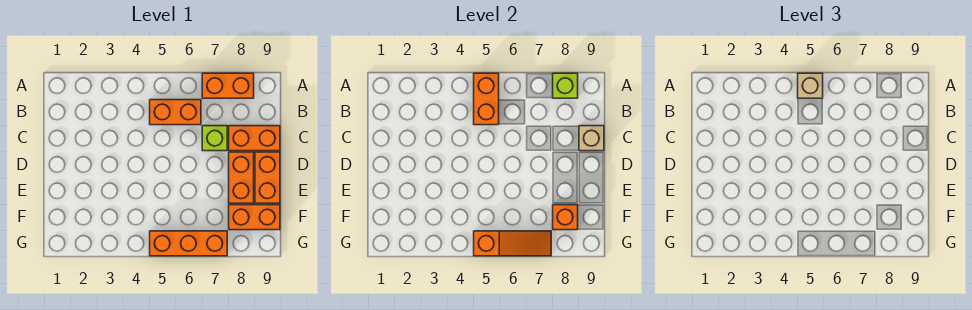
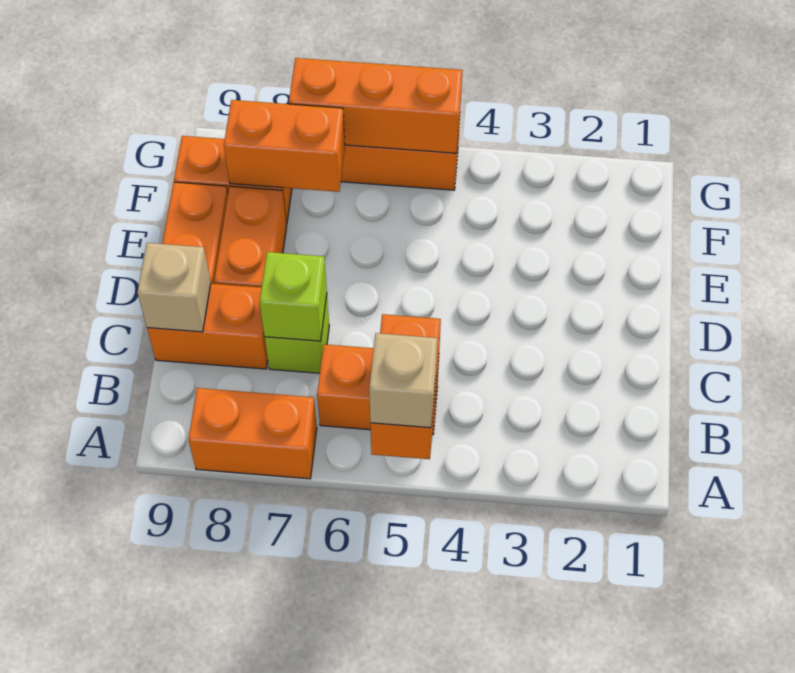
lime brick A8 level 2 -> lime brick C7 level 2
orange brick F8 level 2 -> orange brick F7:F8 level 2
orange slope G5:G7 level 2 top 5 -> orange brick G5:G7 level 2

